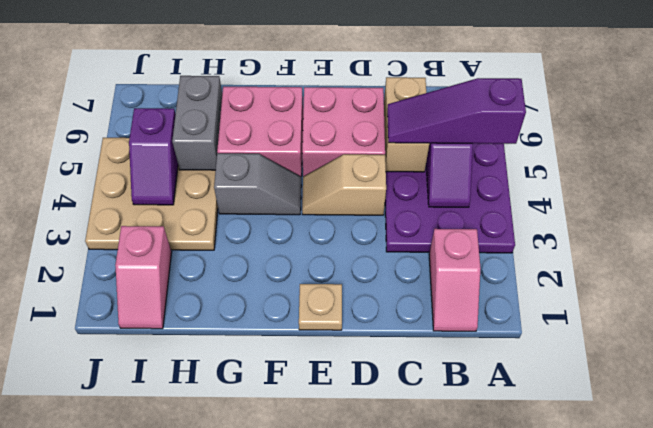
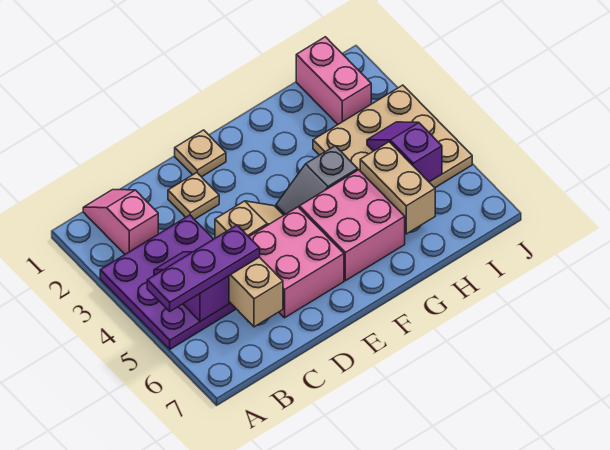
purple slope A5:C5 level 3 top A -> purple plate A5:C5 level 3
none -> tan plate D2 level 1
grey brick H5:H6 level 2 -> tan brick H5:H6 level 2
pink slope I1:I2 level 1 top 2 -> pink brick I1:I2 level 1

